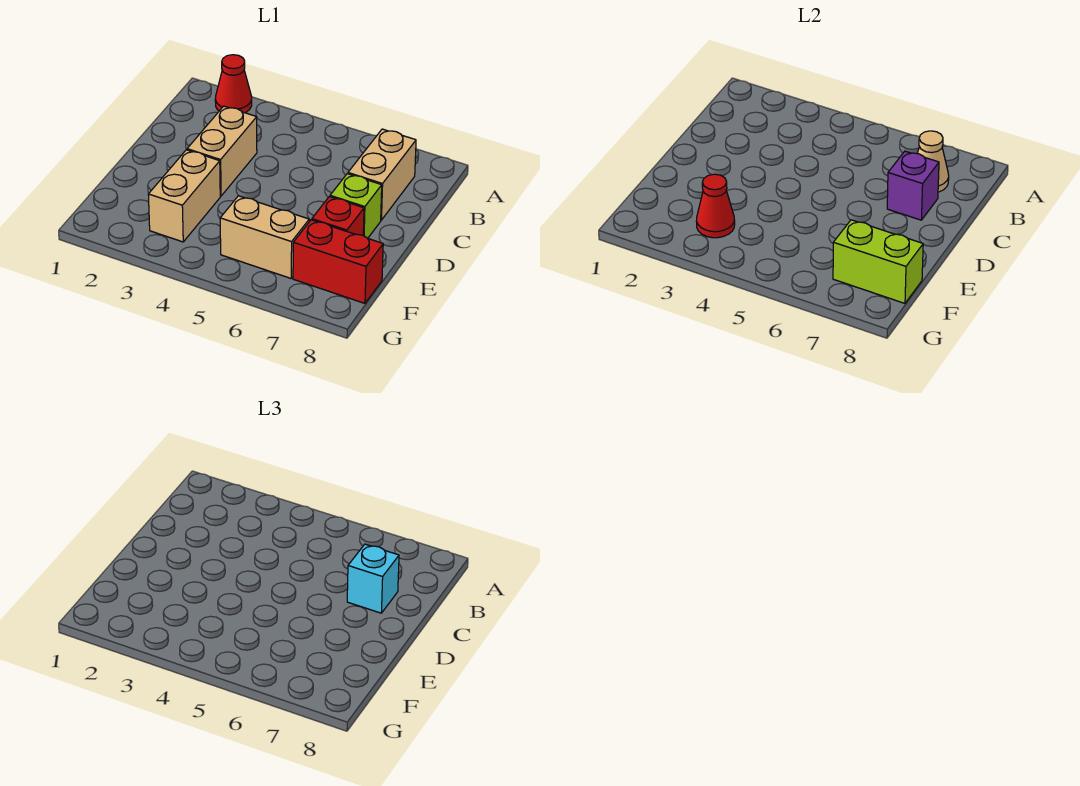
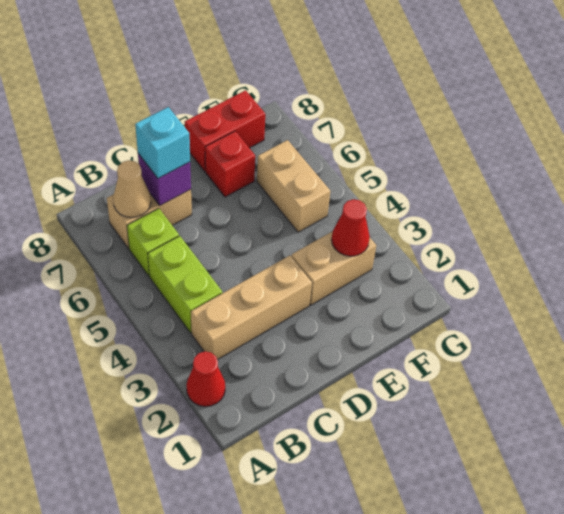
tan brick C3:D3 level 1 -> tan brick B3:D3 level 1
lime brick D7 level 1 -> lime brick B6 level 1
red brick F7:F8 level 1 -> red brick E8:F8 level 1
lime brick F7:F8 level 2 -> lime brick B4:B5 level 1

